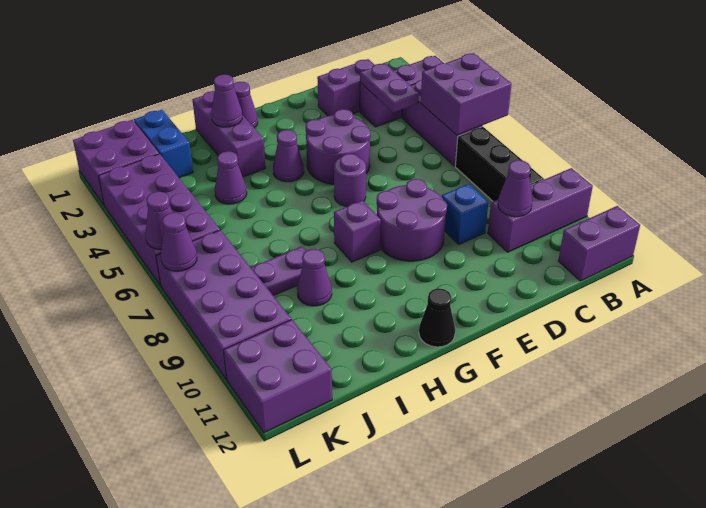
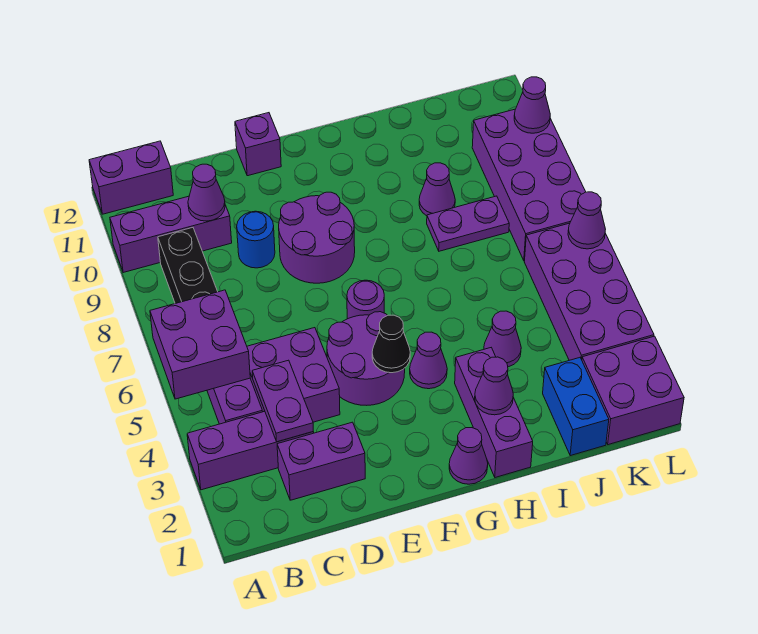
blue brick D9 level 1 -> blue round brick D9 level 1
purple brick G8 level 1 -> purple brick E12 level 1
black cone G12 level 1 -> black cone F4 level 2
purple brick K11:L12 level 1 -> purple brick C4:D5 level 1
purple cone L7 level 2 -> purple cone L10 level 2

